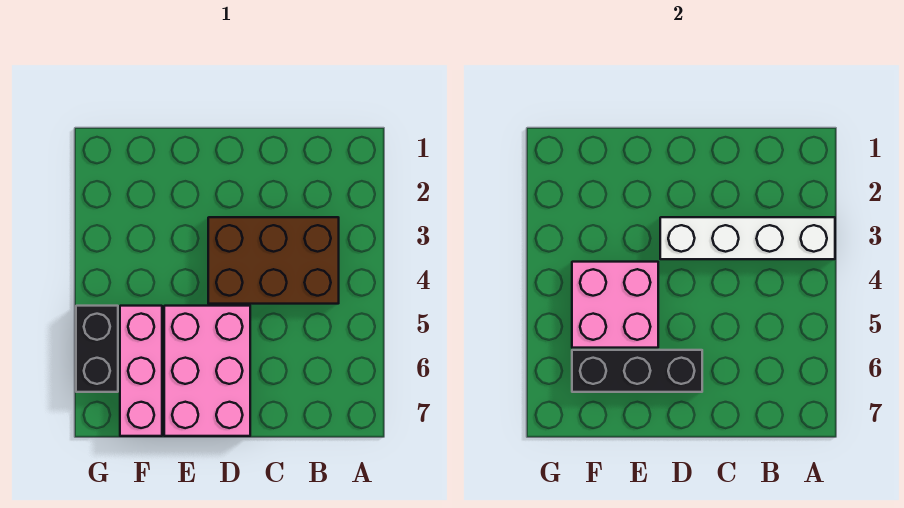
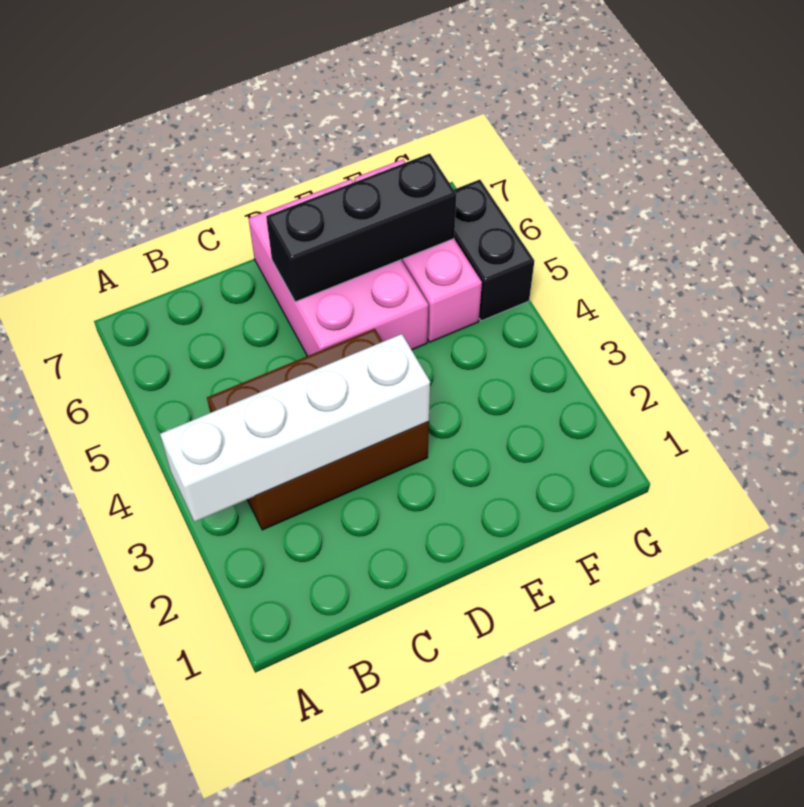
pink brick E4:F5 level 2 -> none

